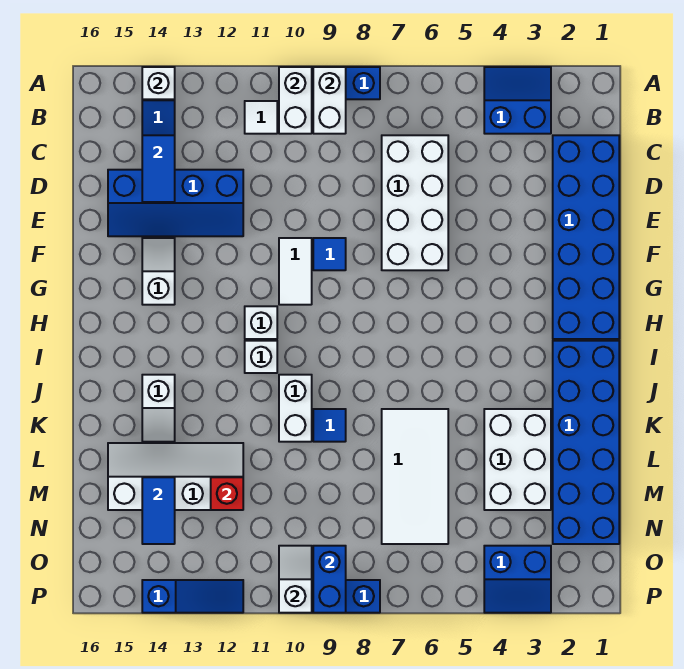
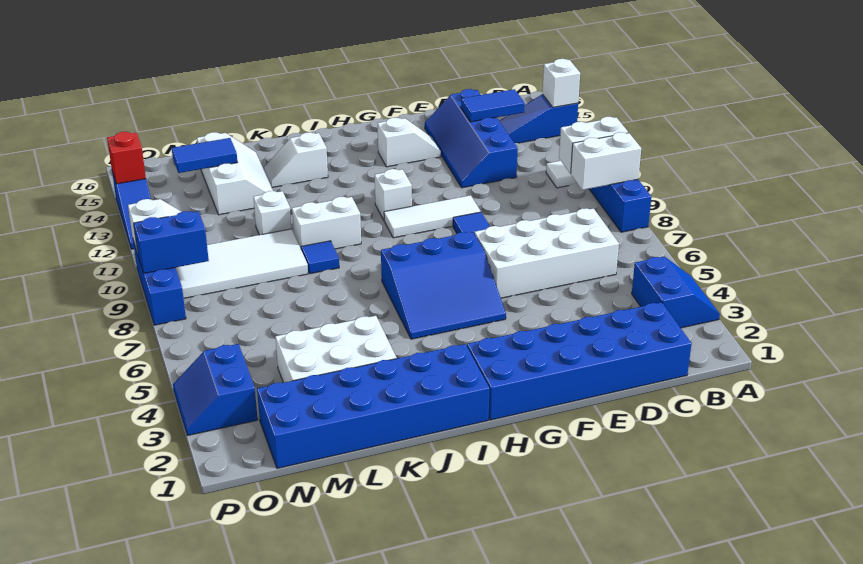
white tile F10:G10 level 1 -> white tile F10:H10 level 1
none -> blue slope G5:I7 level 1 top 7
white brick I11 level 1 -> white brick L11 level 1
white tile K6:N7 level 1 -> white tile L9:O10 level 1
white slope L12:M15 level 1 top M -> white slope L13:M15 level 1 top M
red brick M12 level 2 -> red brick P14 level 2

